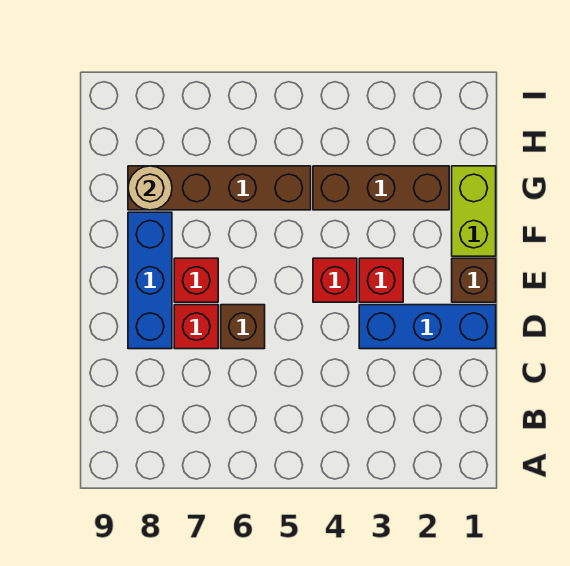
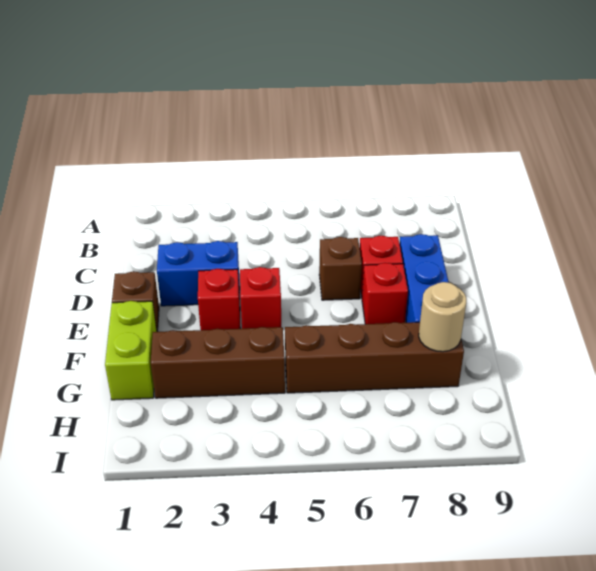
blue brick D1:D3 level 1 -> blue brick D2:D3 level 1

